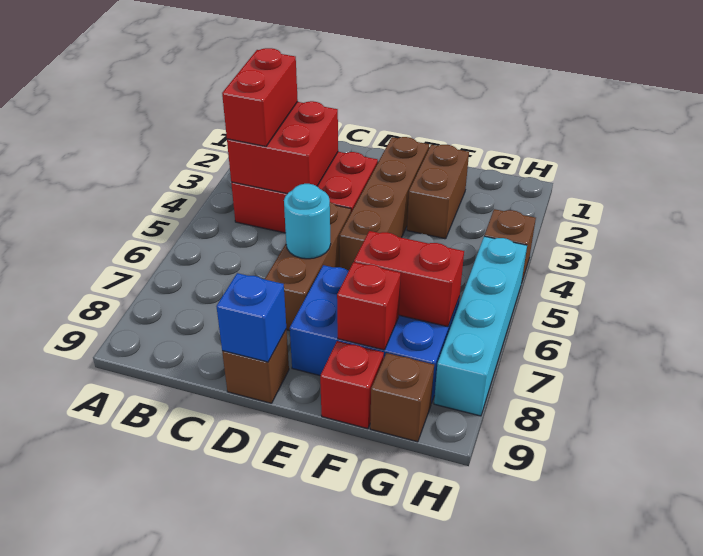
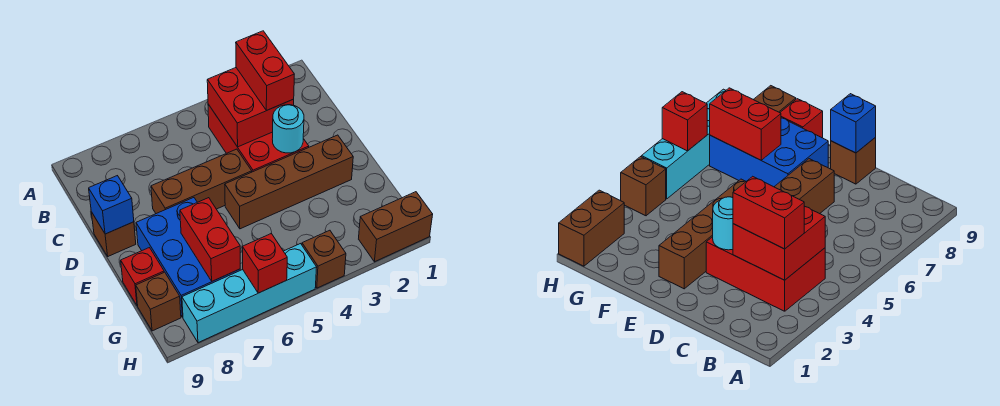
red brick B3:B4 level 3 -> red brick B3:C3 level 3
cyan round brick D6 level 2 -> cyan round brick D3 level 2
brown brick F2:F3 level 1 -> brown brick H1:H2 level 1
red brick F8 level 2 -> red brick H6 level 2

